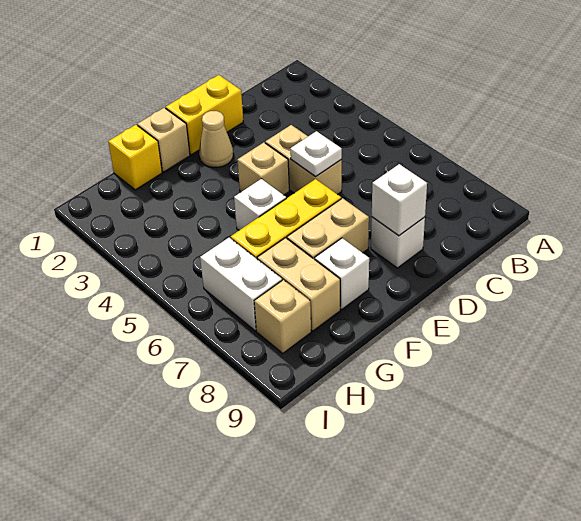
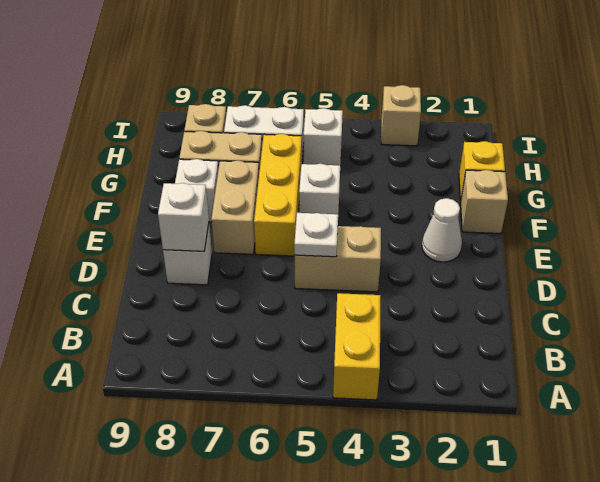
yellow brick D1:E1 level 1 -> yellow brick A4:B4 level 1
tan cone E2 level 1 -> white cone E2 level 1
tan brick E4 level 1 -> tan brick I3 level 1
none -> white brick H5 level 1

